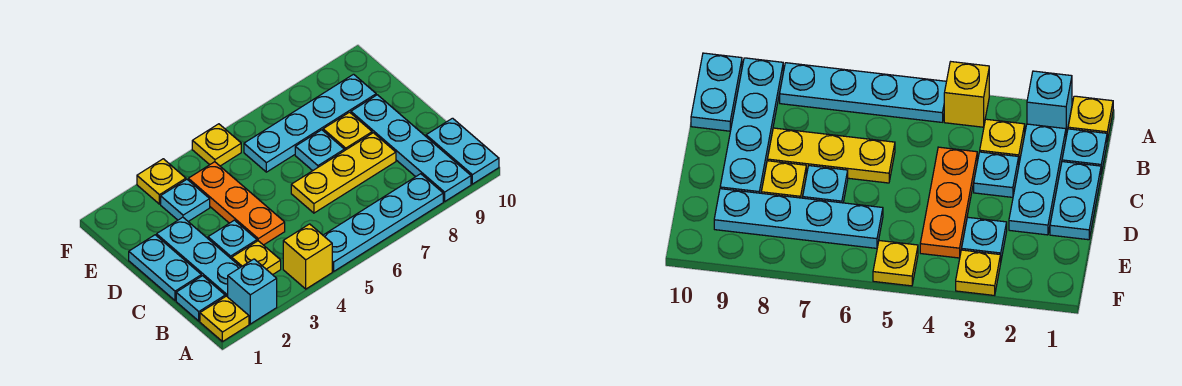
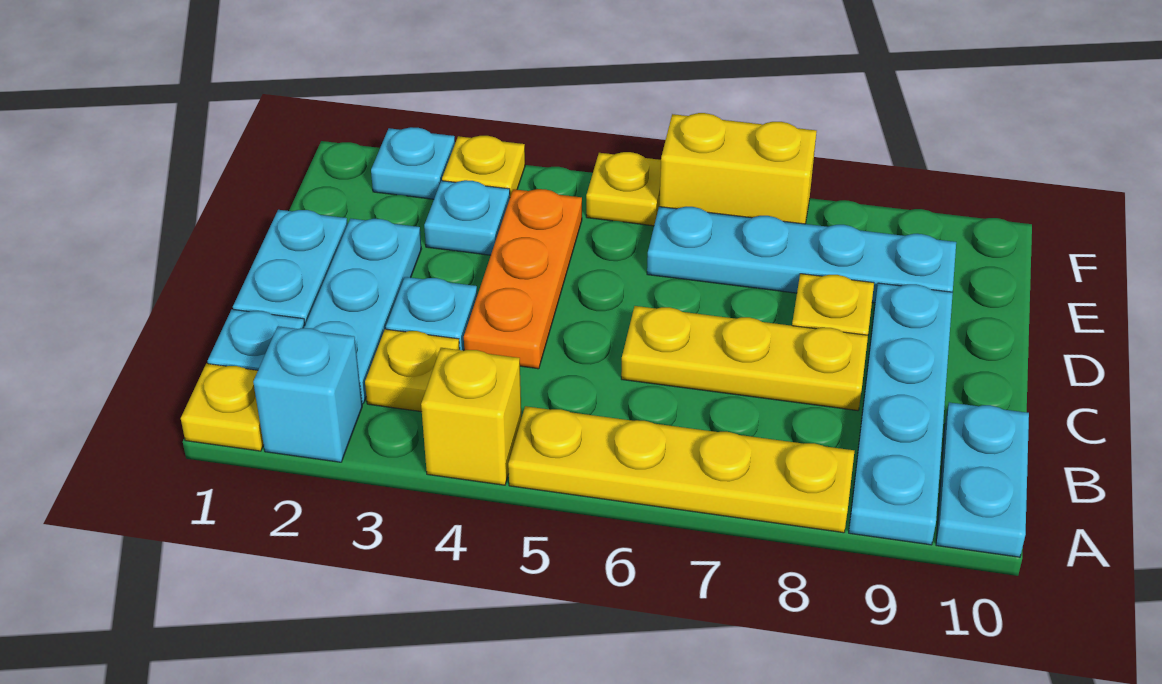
cyan plate A5:A8 level 1 -> yellow plate A5:A8 level 1
cyan plate D7 level 1 -> cyan plate F2 level 1
none -> yellow brick F6:F7 level 1

